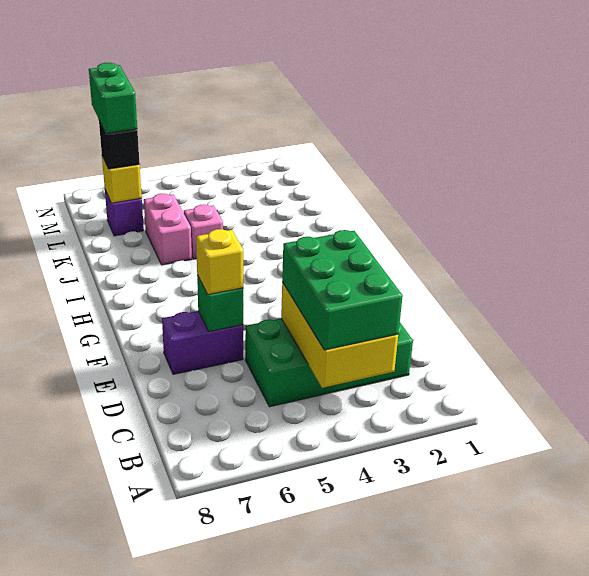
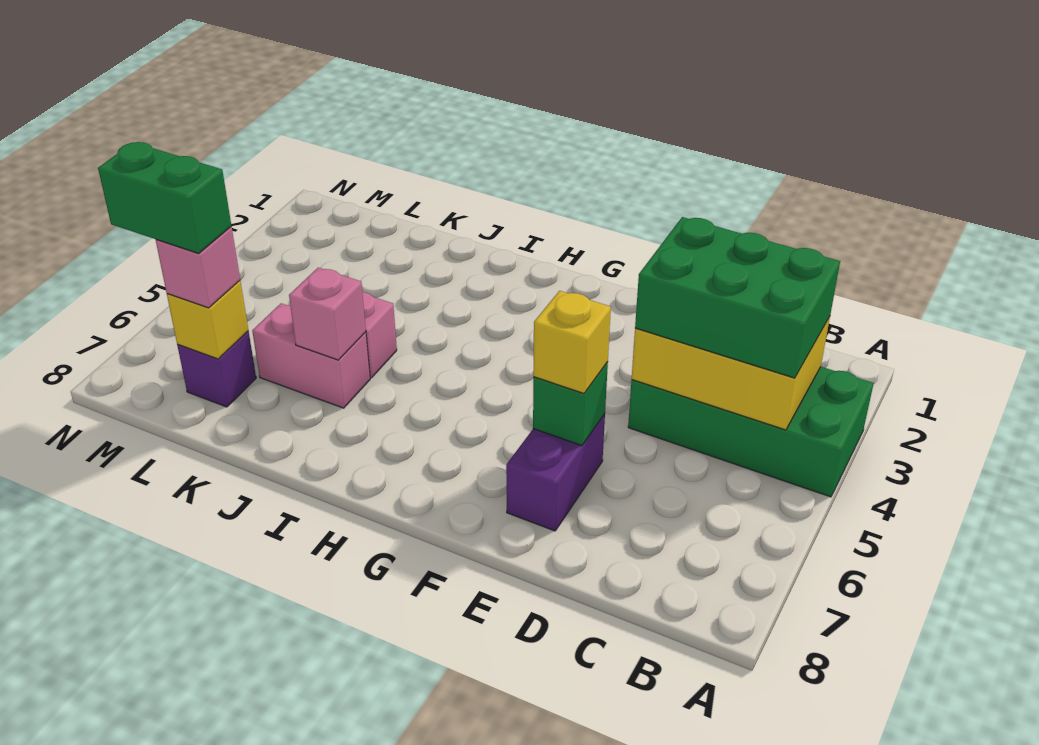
green brick C2:D5 level 1 -> green brick A3:D4 level 1
none -> pink brick J6 level 2
black brick L7 level 3 -> pink brick L7 level 3

